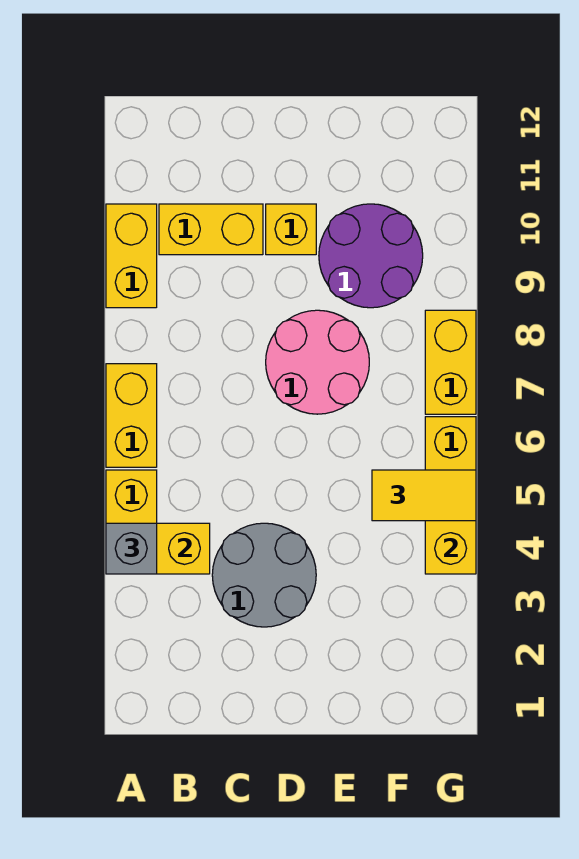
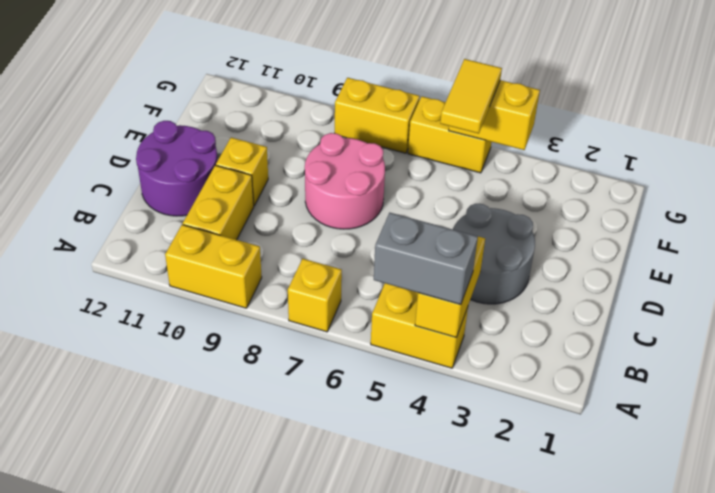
grey brick A4 level 3 -> grey brick A4:A5 level 3
yellow brick A6:A7 level 1 -> yellow brick A7 level 1
purple round brick E9:F10 level 1 -> purple round brick C11:D12 level 1

